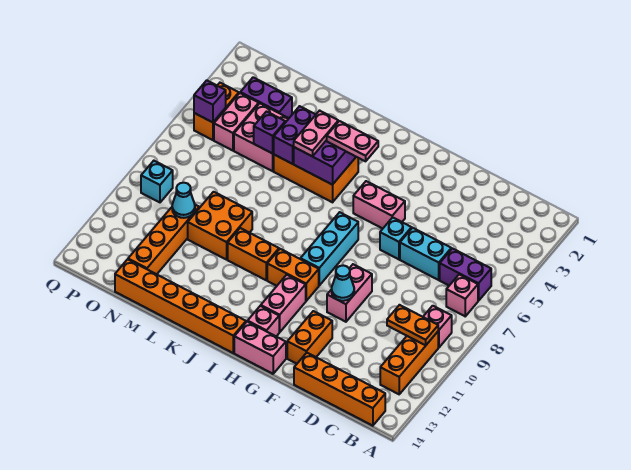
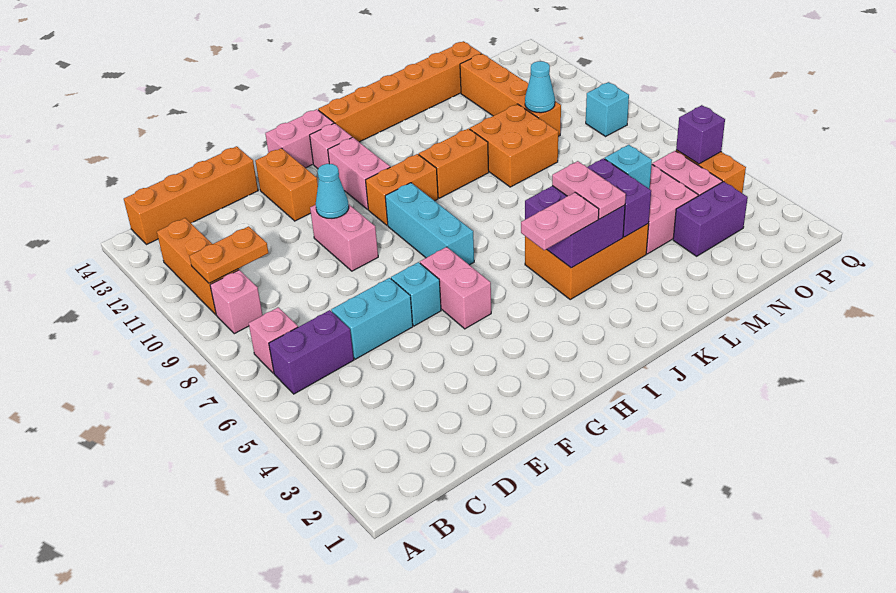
pink brick G5:H5 level 1 -> pink brick G5:G6 level 1
purple brick M5 level 2 -> cyan brick M5 level 2

